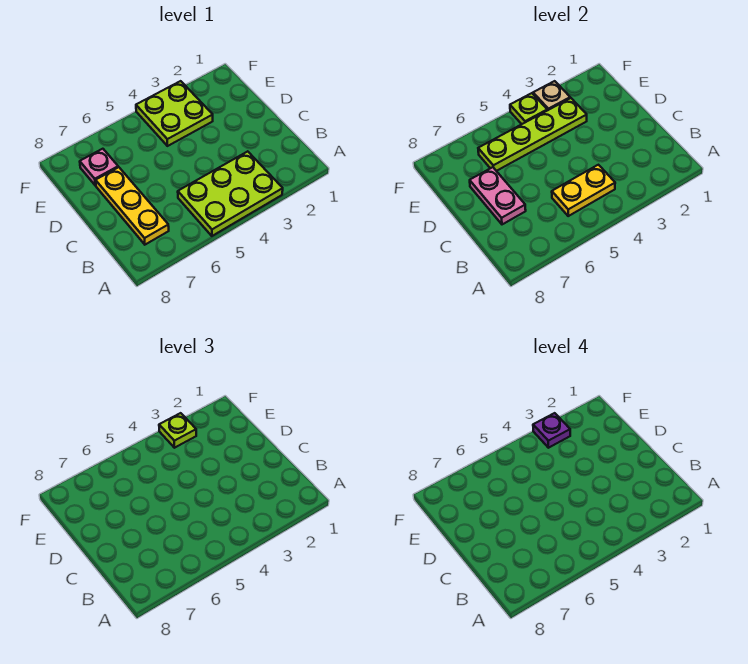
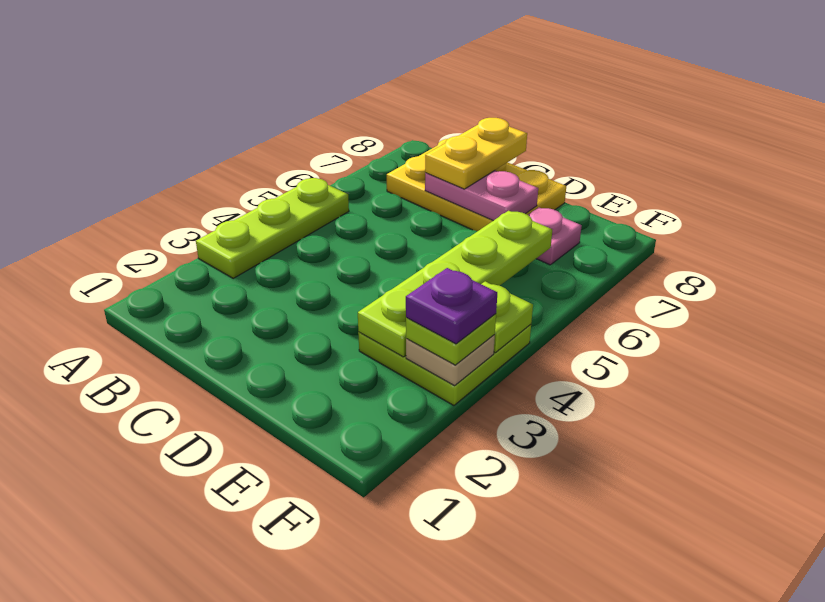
lime plate A3:B5 level 1 -> lime plate A3:A5 level 1
yellow plate B4:B5 level 2 -> yellow plate C7:C8 level 3
yellow plate B7:D7 level 1 -> yellow plate B7:D8 level 1

